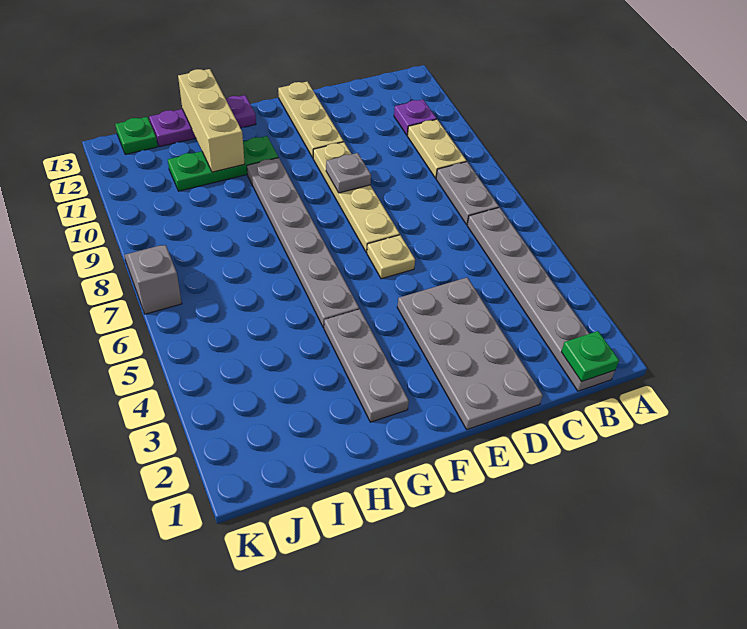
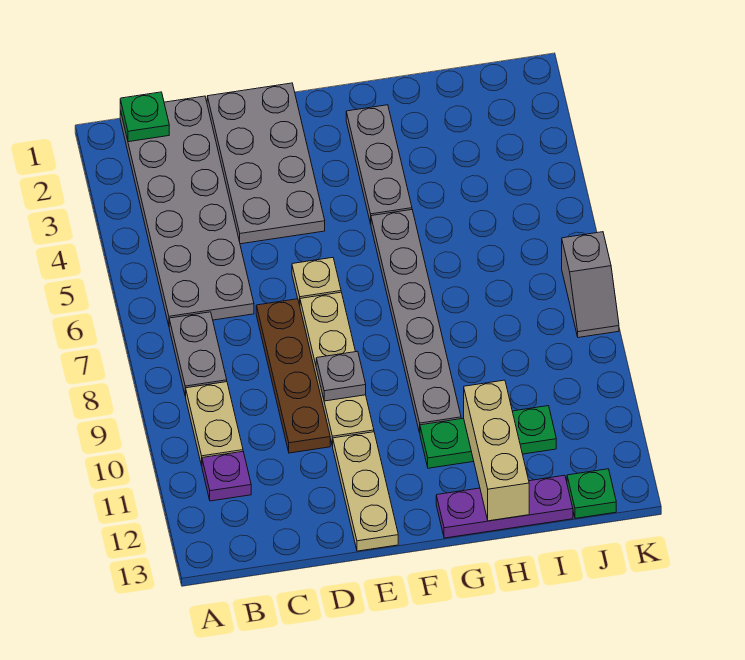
grey plate B1:B6 level 1 -> grey plate B1:C6 level 1
none -> brown plate D7:D10 level 1

